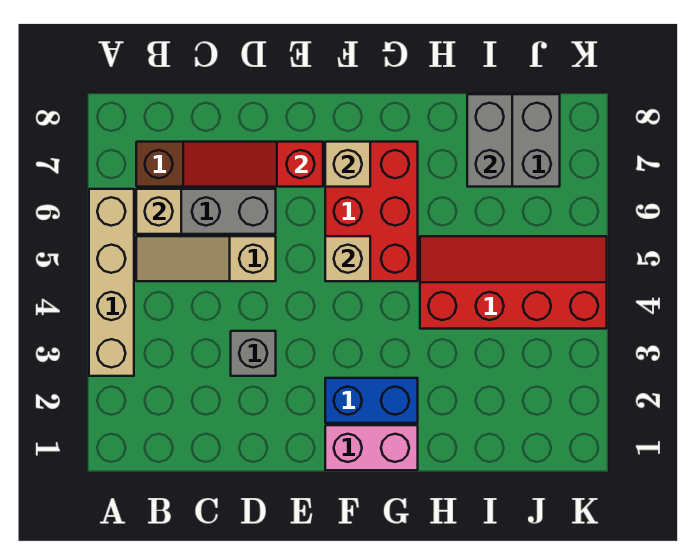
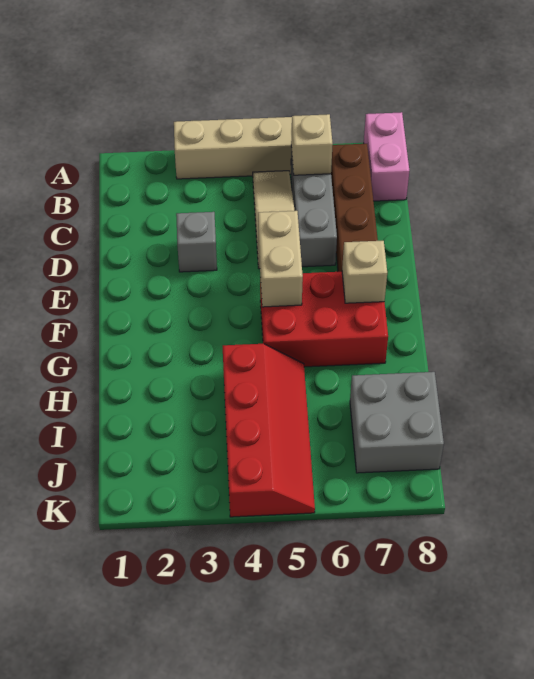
red slope C7:E7 level 2 top E -> none
pink brick F1:G1 level 1 -> pink brick A8:B8 level 1
blue brick F2:G2 level 1 -> none
tan brick F5 level 2 -> tan brick E5:F5 level 2
grey brick I7:I8 level 2 -> none

